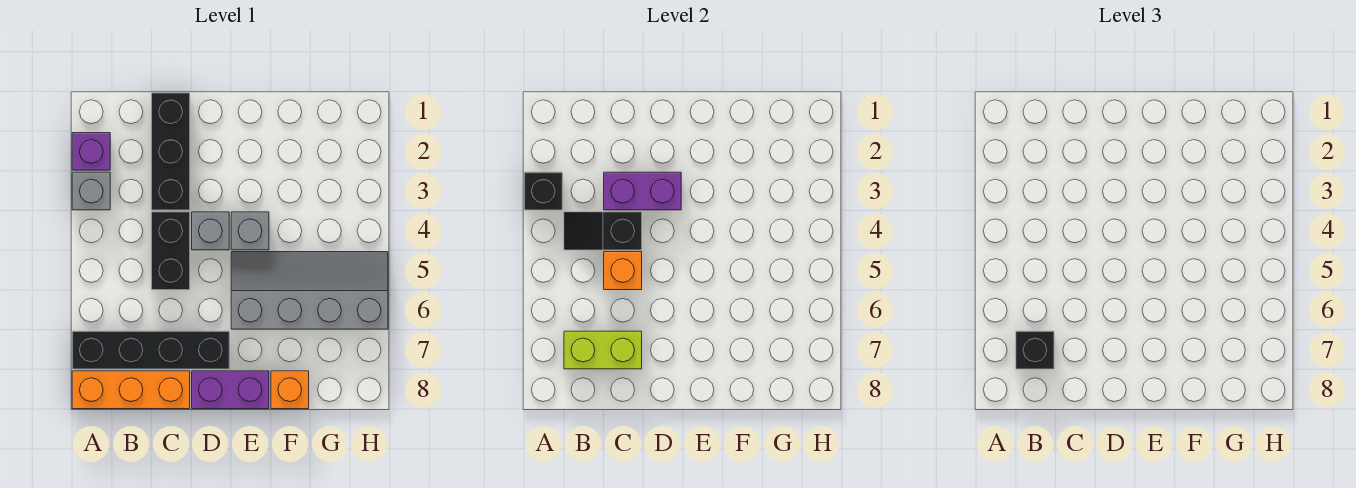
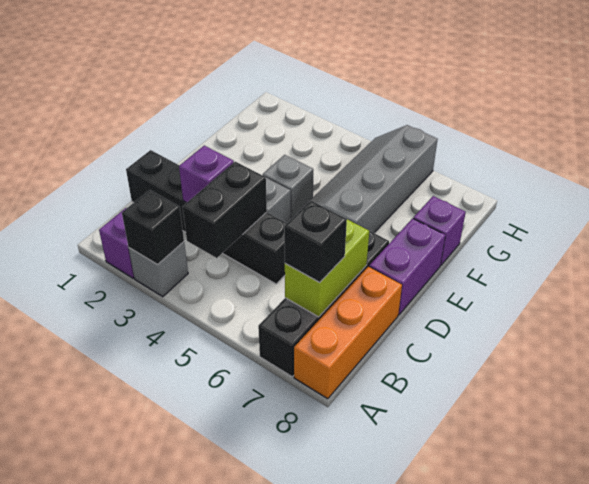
black slope B4:C4 level 2 top C -> black brick B4:C4 level 2
purple brick C3:D3 level 2 -> purple brick C3 level 2
orange brick C5 level 2 -> none
orange brick F8 level 1 -> purple brick F8 level 1

